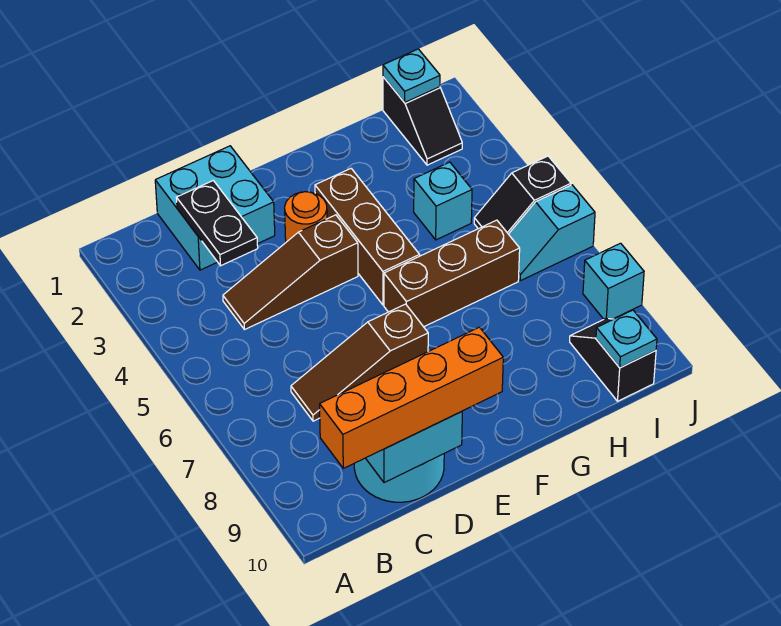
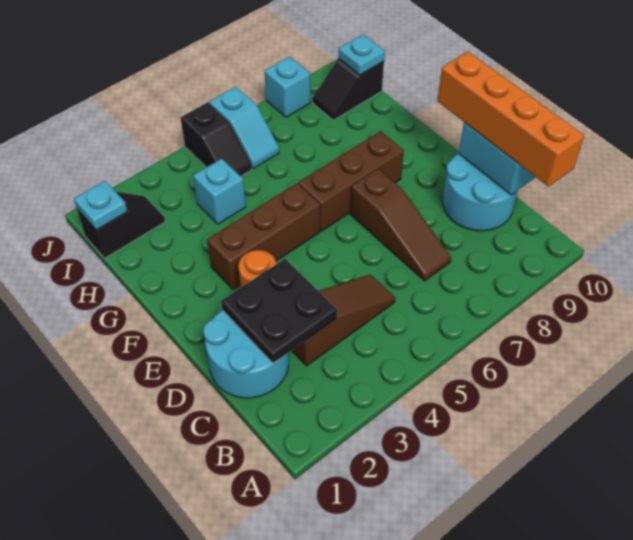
cyan brick C1:D2 level 1 -> cyan round brick C1:D2 level 1
black plate C2:C3 level 2 -> black plate C2:D3 level 2
brown slope C4:E4 level 1 top E -> brown slope C3:C5 level 1 top 3
brown brick F6:H6 level 1 -> brown brick F6:F8 level 1

